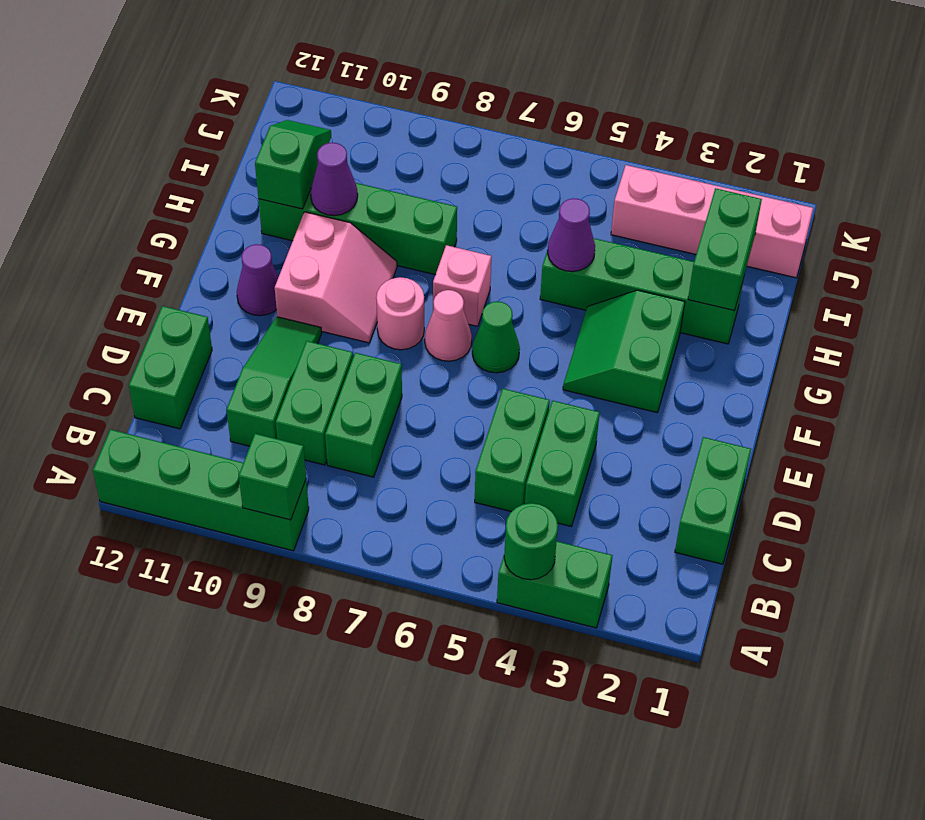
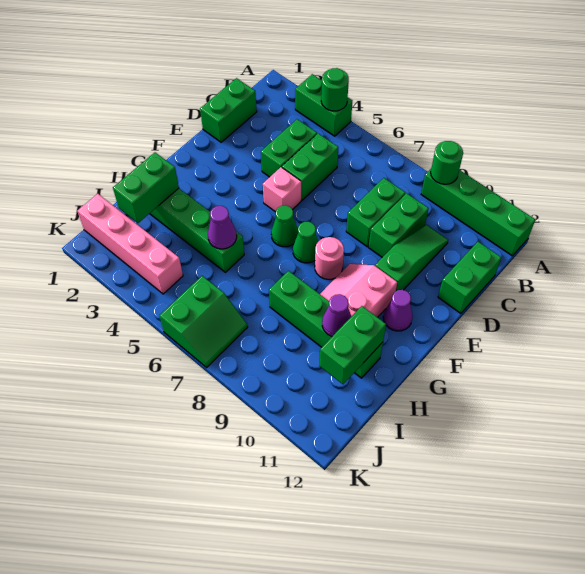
green brick A9 level 2 -> green round brick A9 level 2
green slope C10:E10 level 1 top C -> green slope C10:E10 level 1 top E
green slope F3:G4 level 1 top 3 -> green slope J6:K7 level 1 top 6
pink cone F7 level 1 -> green cone F7 level 1
pink brick G7 level 1 -> pink brick E5 level 1
green slope H11:I11 level 2 top H -> green brick H11:I11 level 2

